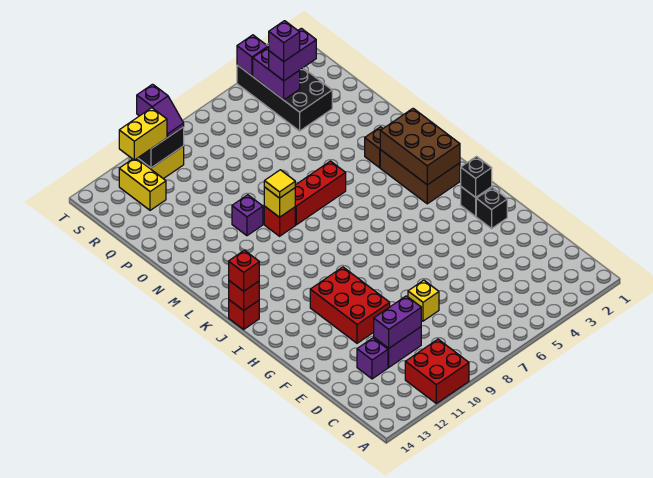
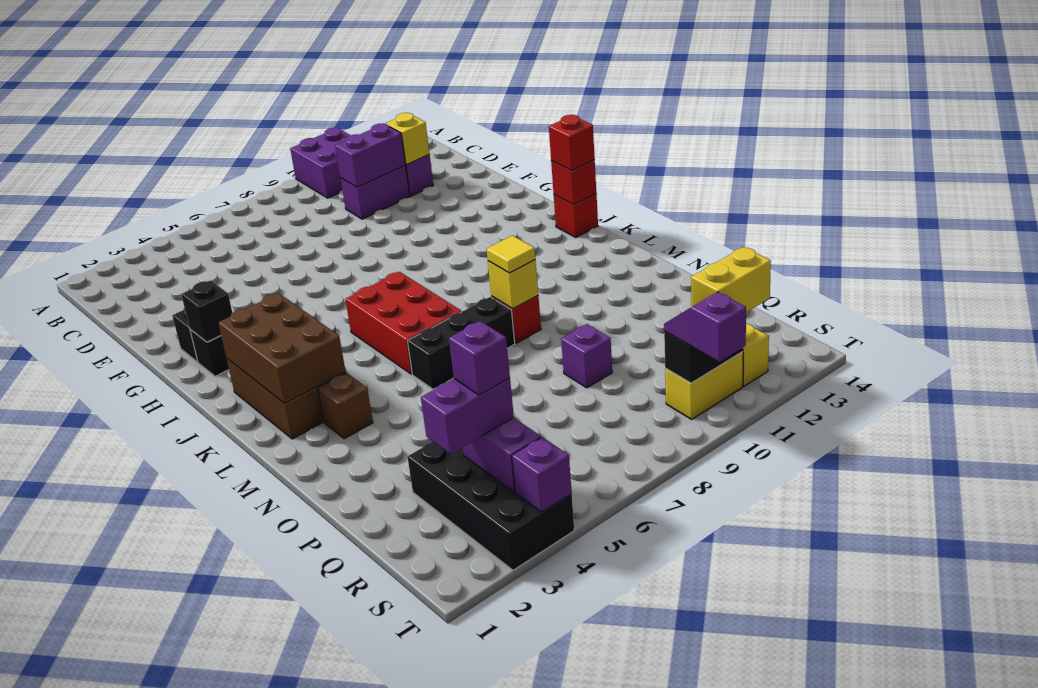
red brick A10:B11 level 1 -> purple brick A10:B11 level 1
yellow brick E8 level 1 -> yellow brick D12 level 2
red brick F10:H11 level 1 -> red brick J6:L7 level 1
red brick M6:M8 level 1 -> black brick M6:M8 level 1
purple brick N10 level 1 -> purple brick P9 level 1

